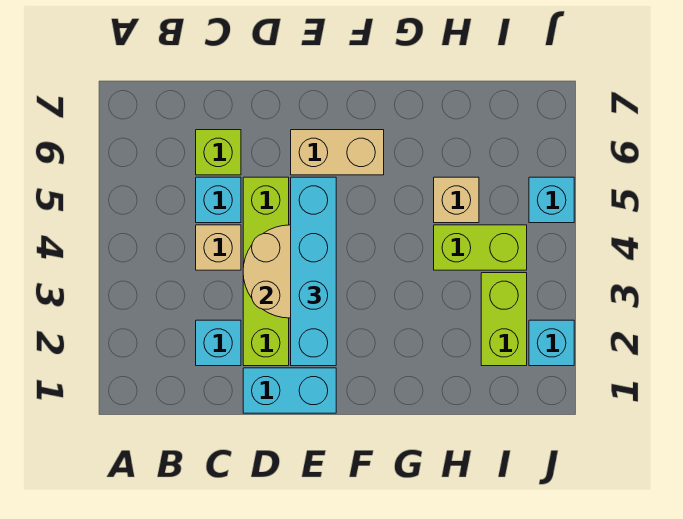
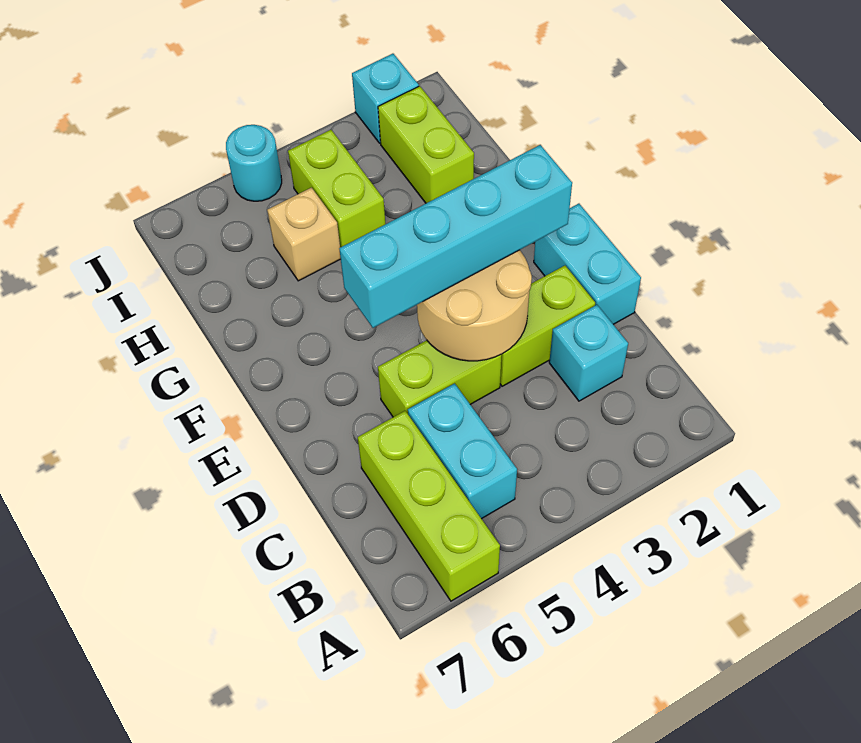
tan brick C4 level 1 -> none
cyan brick C5 level 1 -> cyan brick B5:C5 level 1
lime brick C6 level 1 -> lime brick A6:C6 level 1
tan brick E6:F6 level 1 -> none
lime brick I2:I3 level 1 -> lime brick H2:I2 level 1
cyan brick J5 level 1 -> cyan round brick J5 level 1

